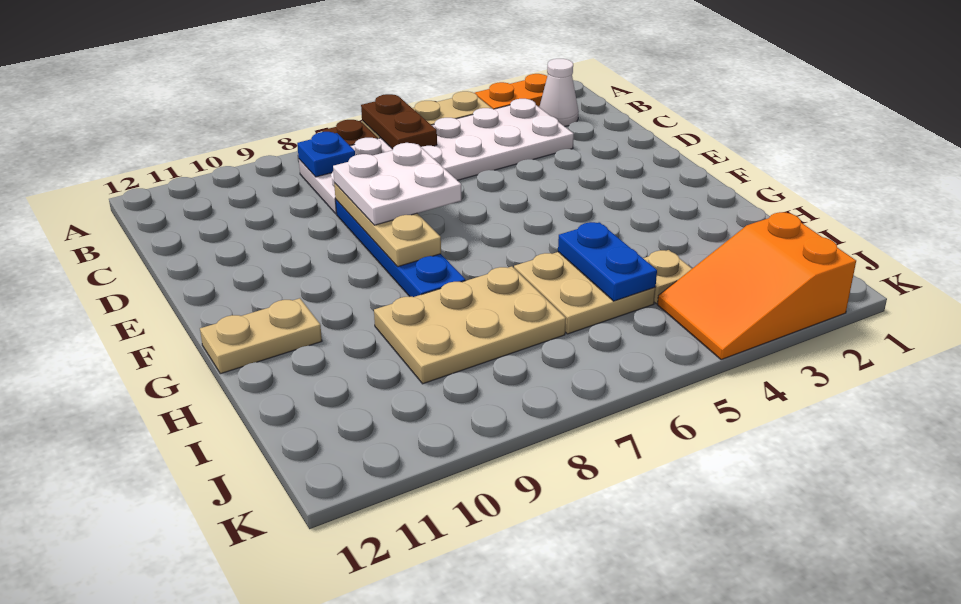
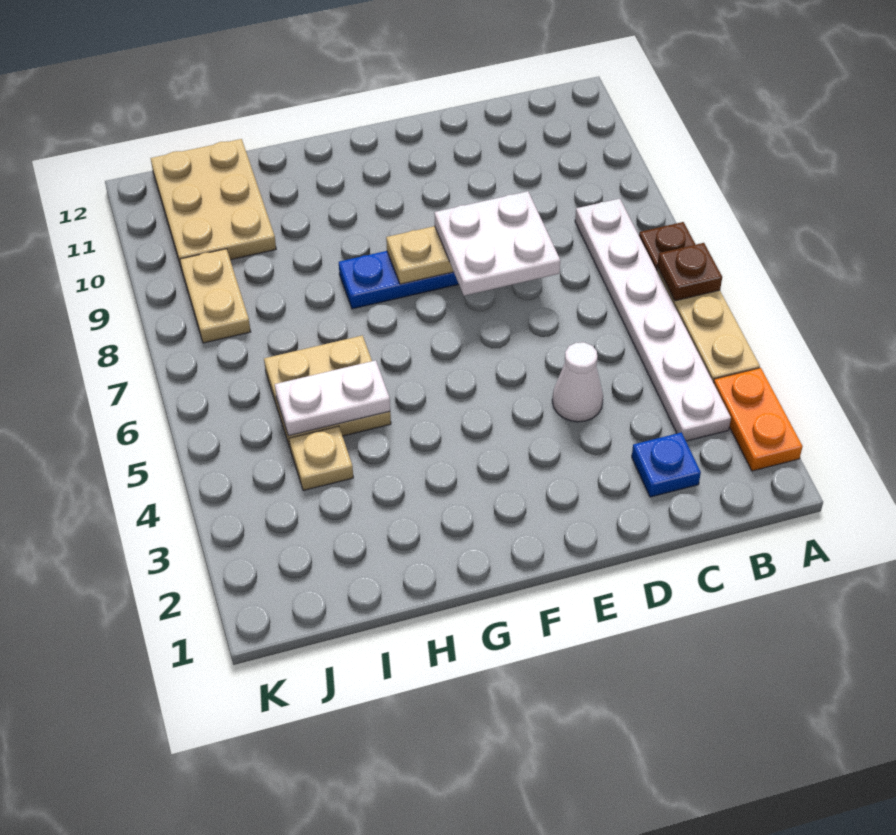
brown plate A6:B6 level 2 -> brown plate A6 level 2
white cone B2 level 1 -> white cone D4 level 1
white plate B3:C8 level 1 -> white plate B3:B8 level 1
blue plate B8 level 2 -> blue plate C2 level 1
tan plate G11:G12 level 1 -> tan plate J8:J9 level 1
blue plate H5:I5 level 2 -> white plate H5:I5 level 2
tan plate H7:I9 level 1 -> tan plate I10:J12 level 1
orange slope J2:K4 level 1 top 2 -> none

